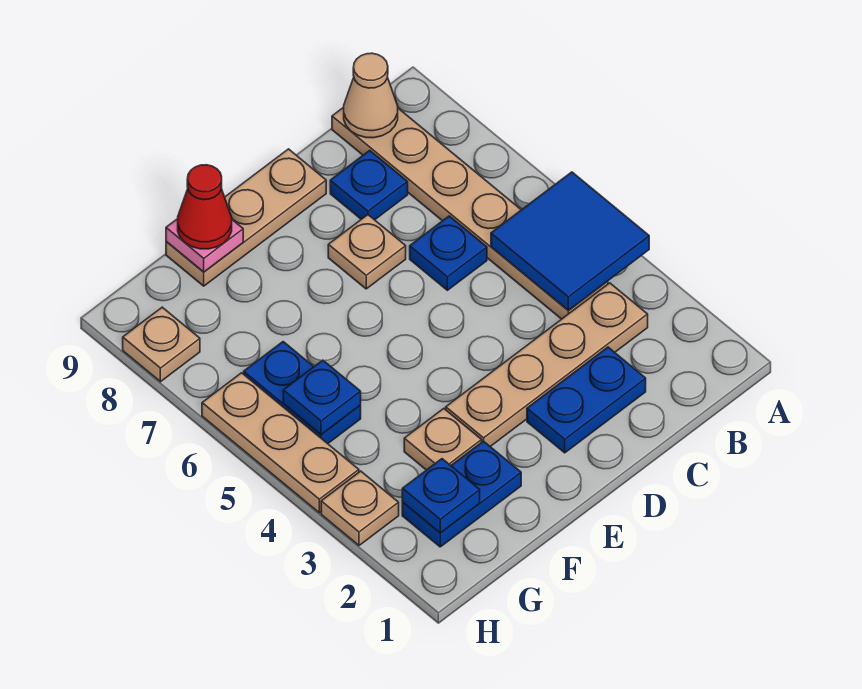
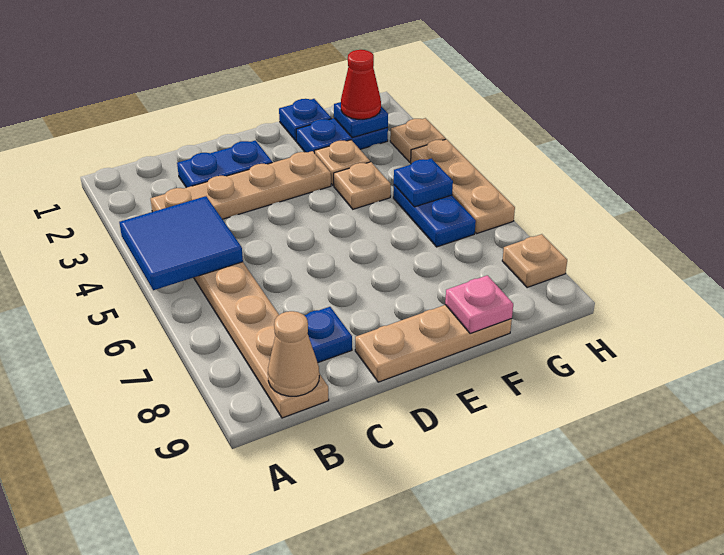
blue plate C6 level 1 -> blue plate F1 level 1
tan plate D7 level 1 -> tan plate F4 level 1
red cone F9 level 3 -> red cone G2 level 3

